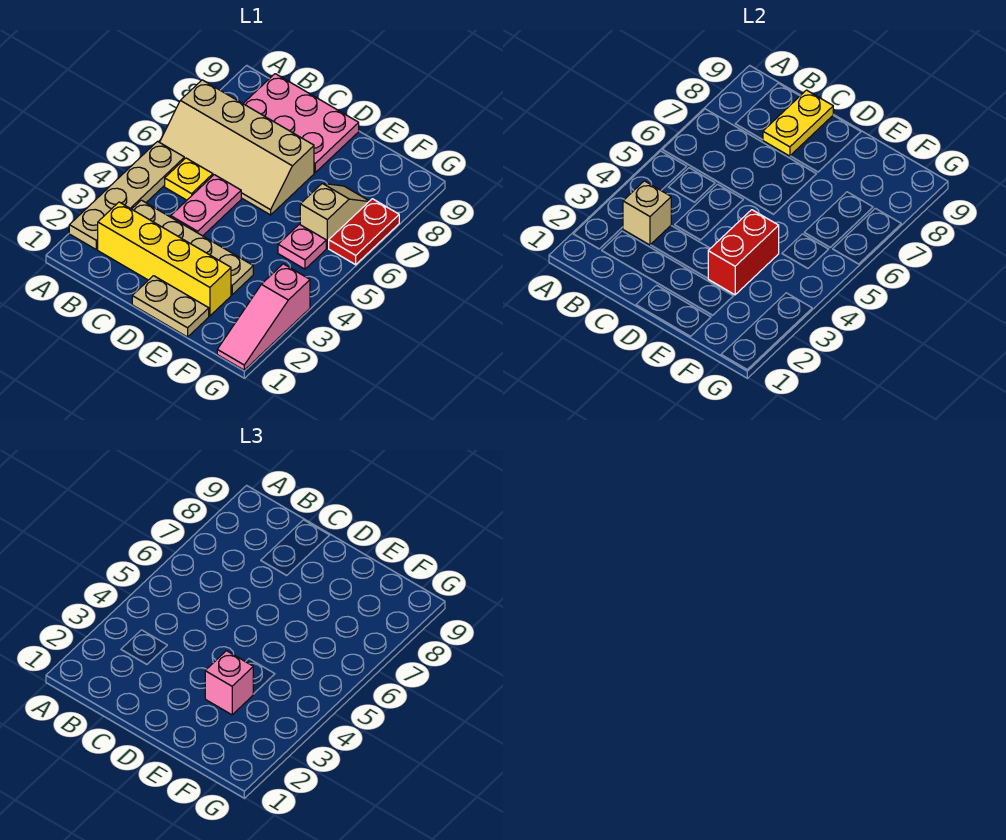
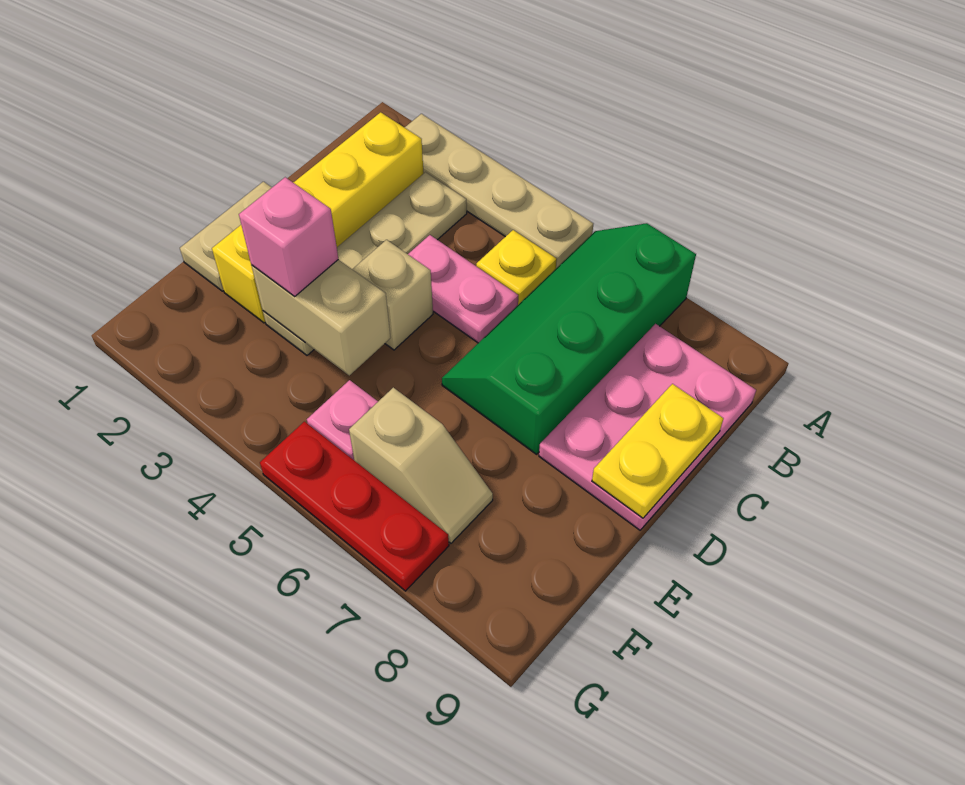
tan slope A6:D7 level 1 top 7 -> green slope A6:D7 level 1 top 7
tan brick B3 level 2 -> tan brick D4 level 1
yellow plate C8:C9 level 2 -> yellow plate C9:D9 level 2
red brick E3:E4 level 2 -> tan brick E3:E4 level 2
pink slope G1:G3 level 1 top 3 -> none
red plate G6:G7 level 1 -> red plate G5:G7 level 1

